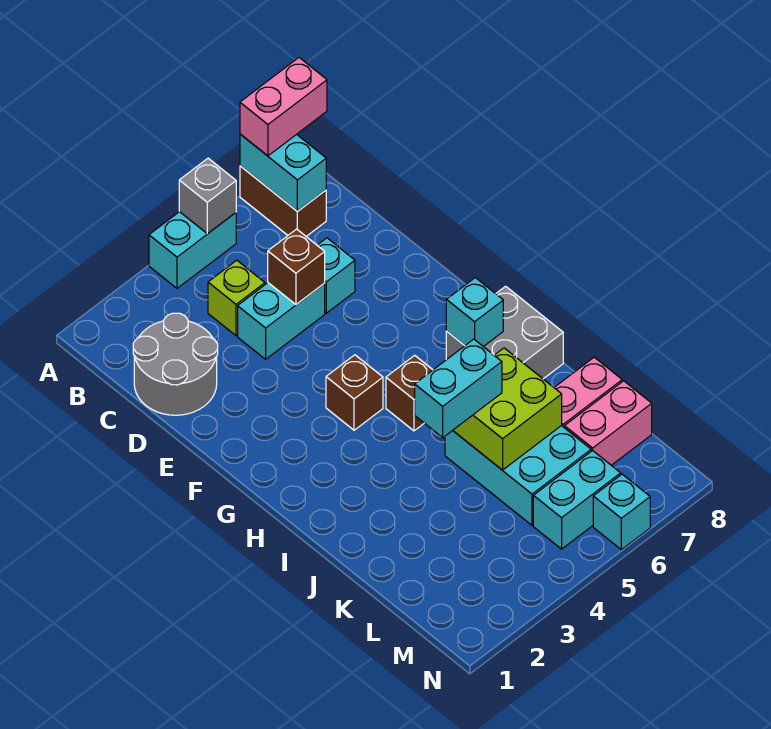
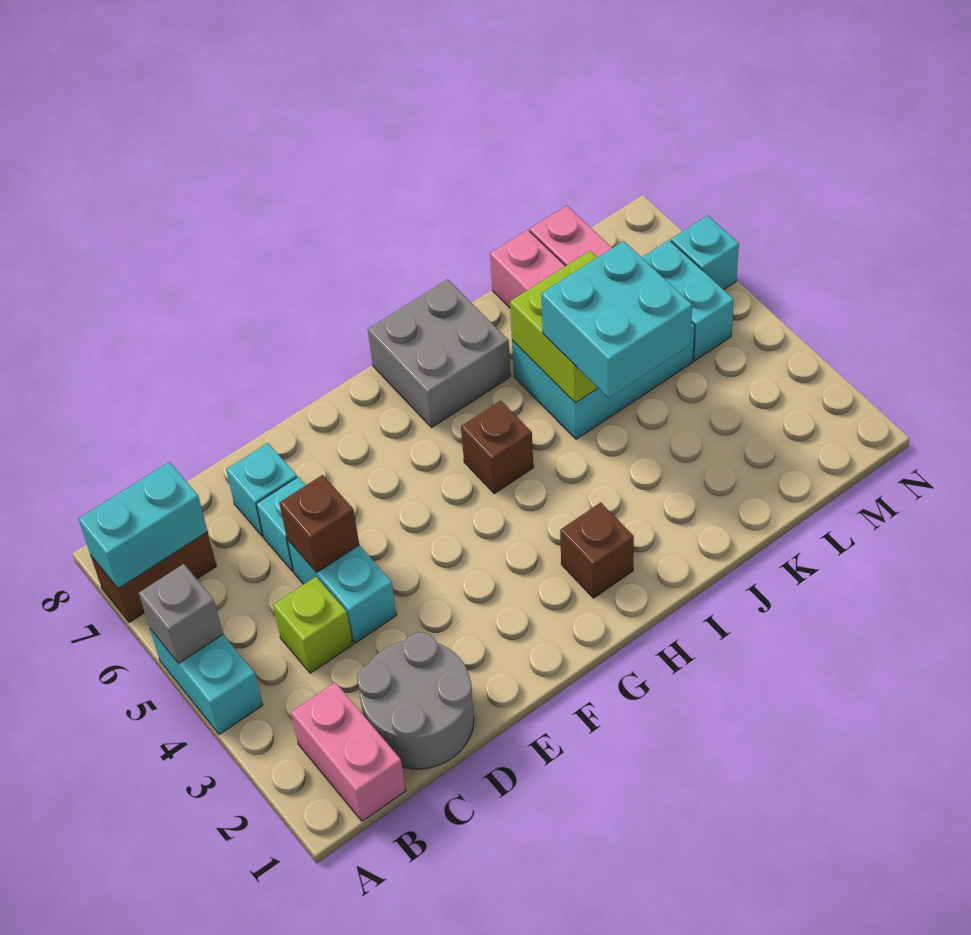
pink brick A7:A8 level 3 -> pink brick B1:B2 level 1
brown brick G4 level 1 -> brown brick H2 level 1
cyan brick H7 level 2 -> cyan brick D7 level 1
cyan brick J4:J5 level 3 -> cyan brick J4:K5 level 3

